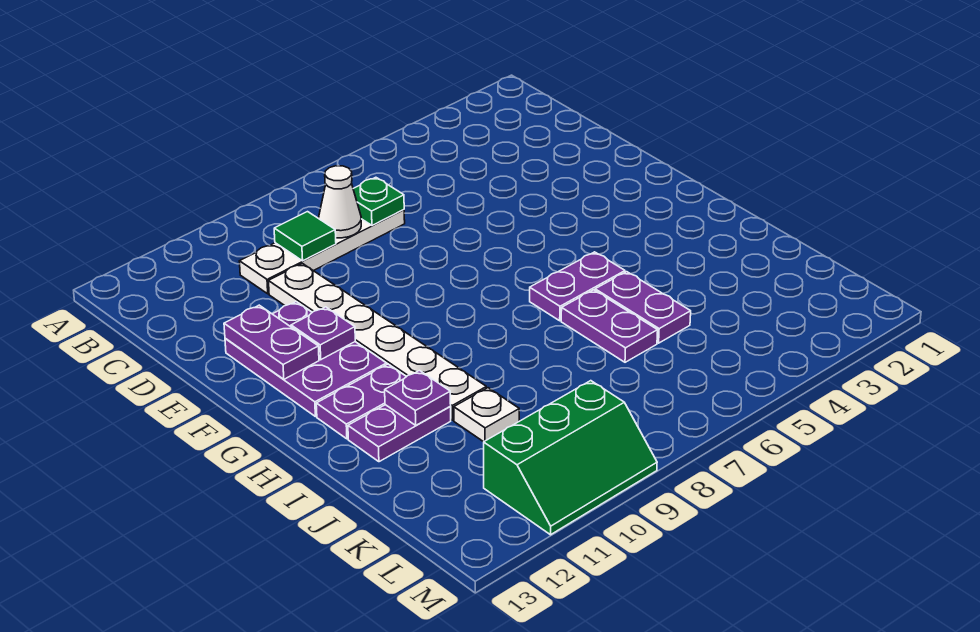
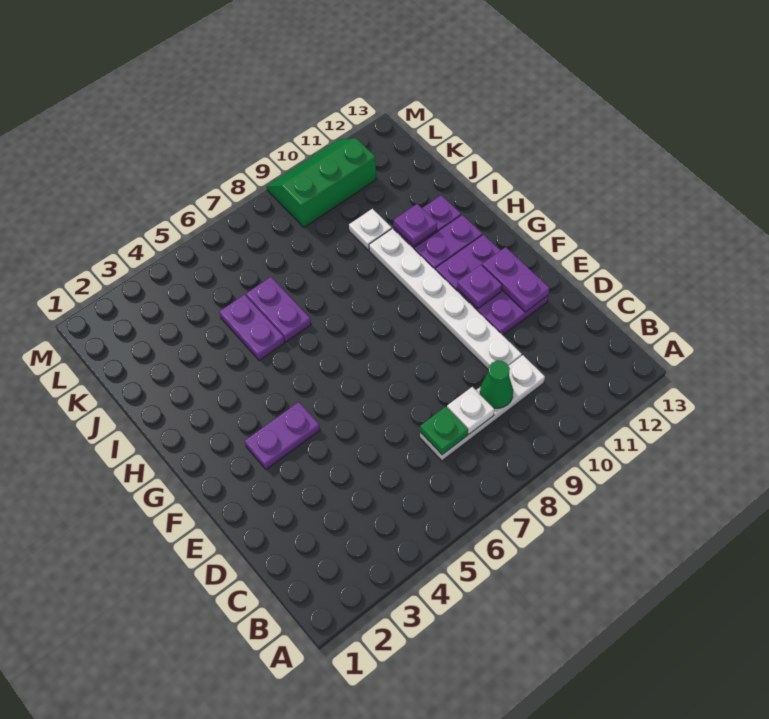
white cone C8 level 2 -> white plate C8 level 2
green tile C9 level 2 -> green cone C9 level 2
purple plate H5:H6 level 1 -> purple plate F3:F4 level 1

